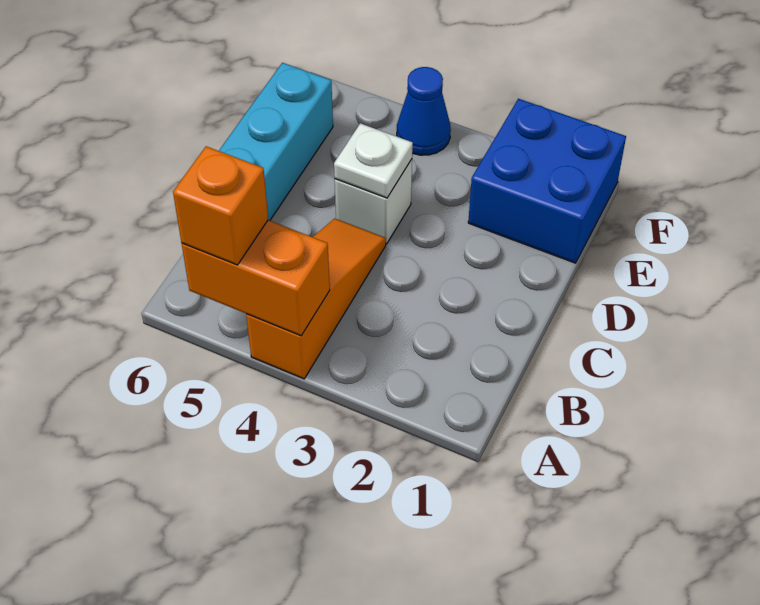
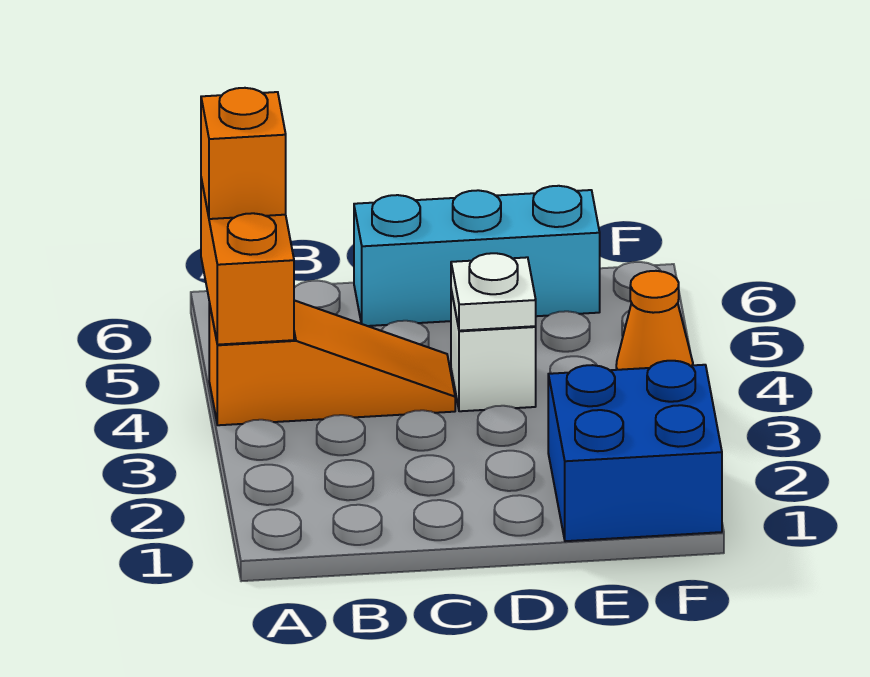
blue cone F4 level 1 -> orange cone F4 level 1

